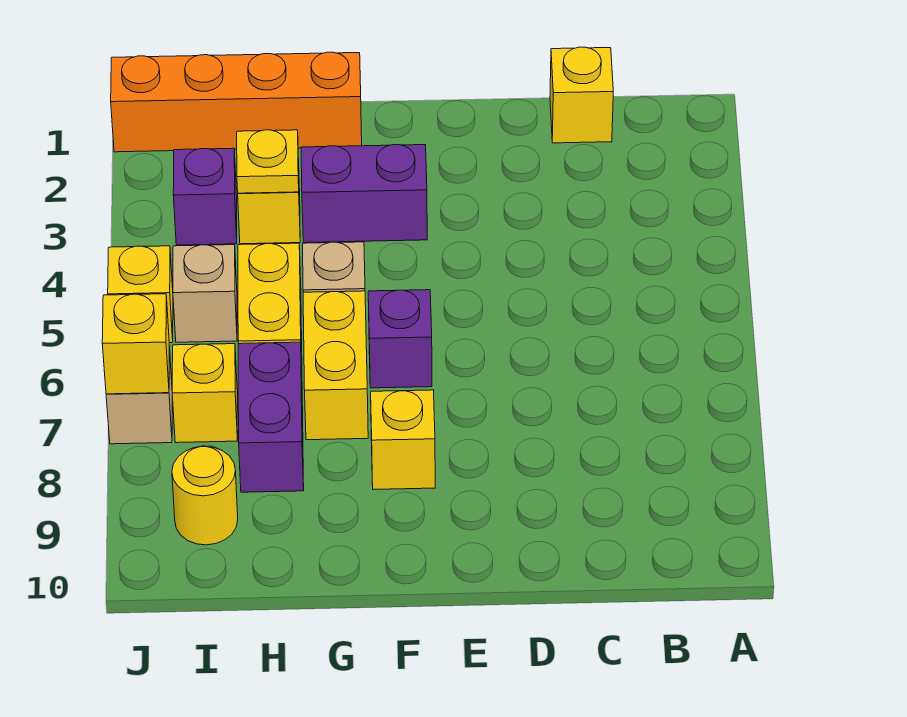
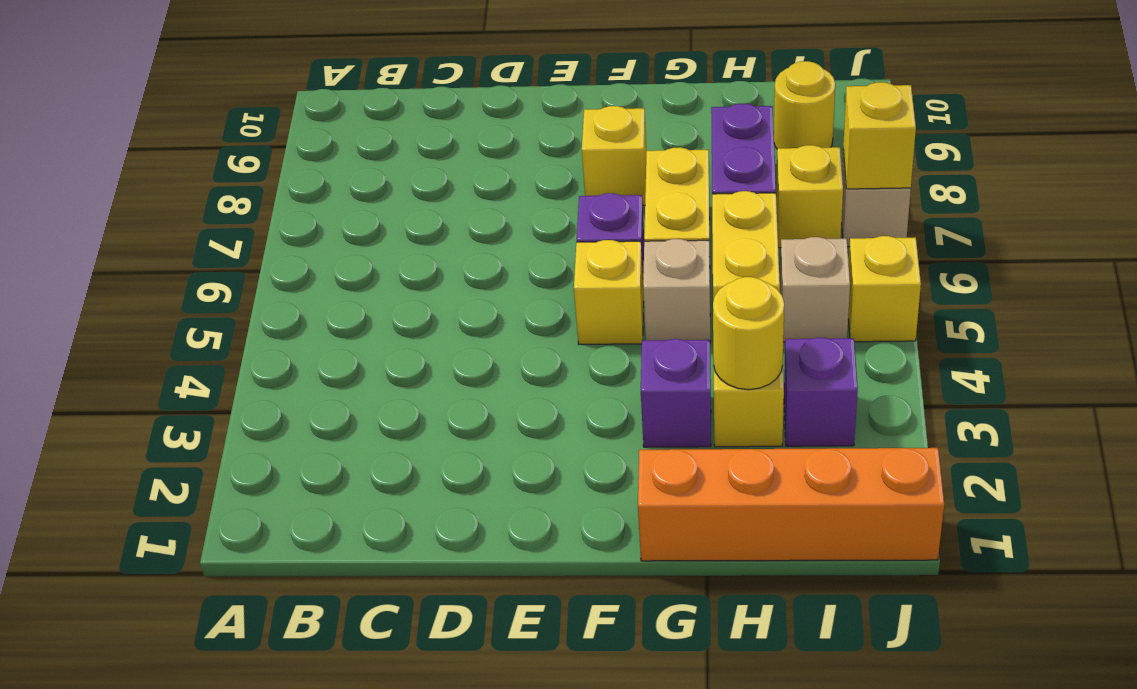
yellow brick C1 level 1 -> yellow brick F5 level 1
purple brick F3:G3 level 1 -> purple brick G3 level 1
yellow plate H3 level 2 -> yellow round brick H3 level 2

